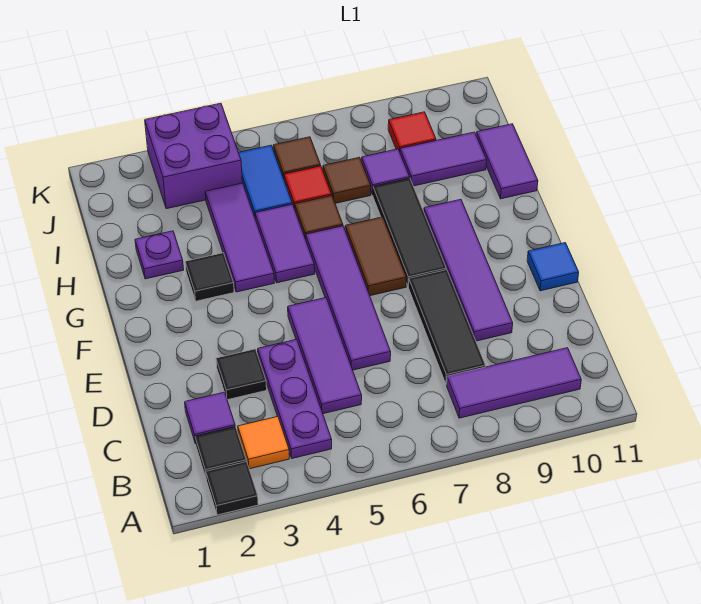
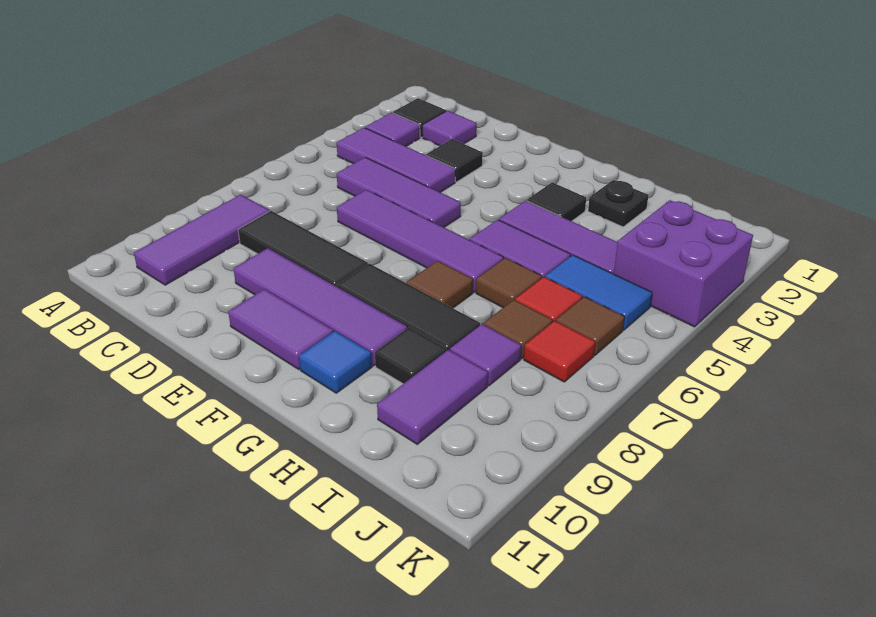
black tile A2 level 1 -> black tile H9 level 1
orange tile B3 level 1 -> purple tile B3 level 1
purple plate B4:D4 level 1 -> purple tile B4:D4 level 1
blue tile E11 level 1 -> blue tile G10 level 1
brown tile F7:G7 level 1 -> brown tile G7 level 1
purple plate H2 level 1 -> black plate H2 level 1
purple tile H11:I11 level 1 -> purple tile E10:F10 level 1
red tile J9 level 1 -> red tile J7 level 1

